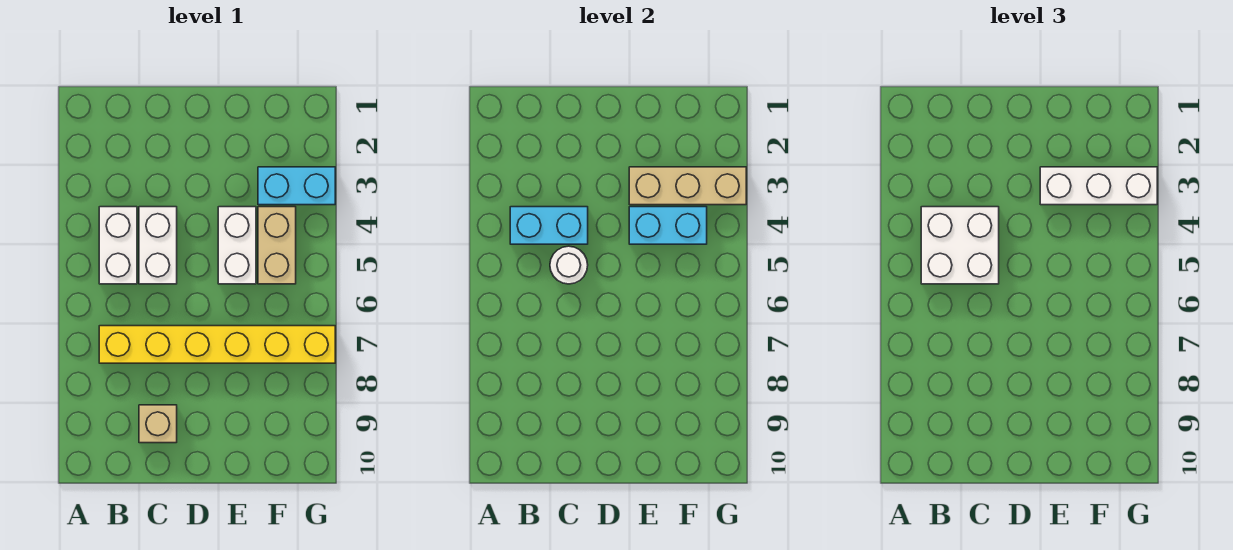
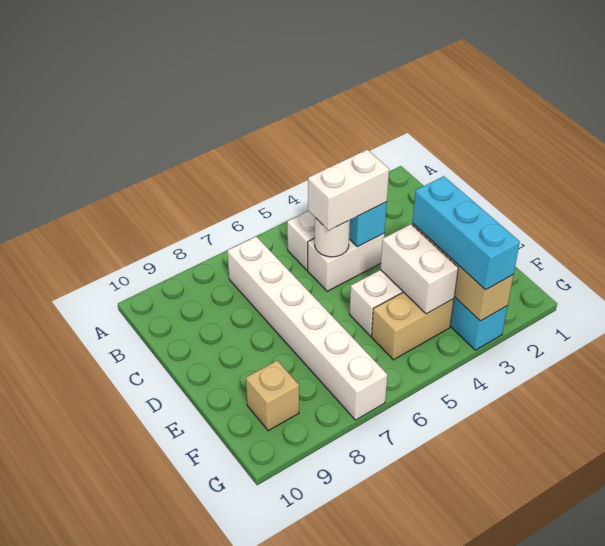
white brick B4:C5 level 3 -> white brick C4:C5 level 3
yellow brick B7:G7 level 1 -> white brick B7:G7 level 1
tan brick C9 level 1 -> tan brick F9 level 1
white brick E3:G3 level 3 -> cyan brick E3:G3 level 3
cyan brick E4:F4 level 2 -> white brick E4:F4 level 2

